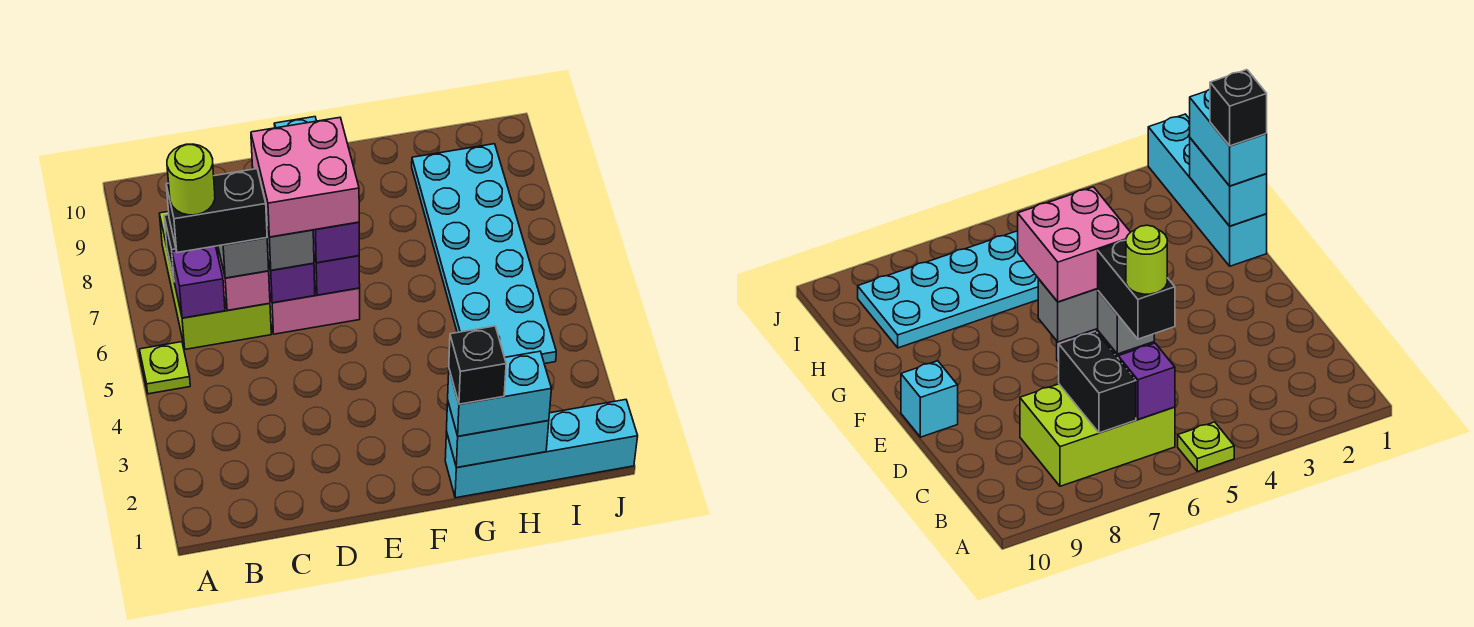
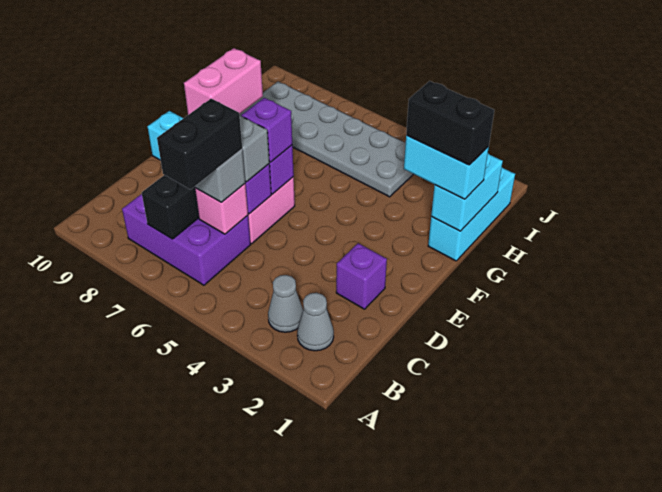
lime plate A5 level 1 -> none
none -> grey cone B2 level 1
none -> grey cone B3 level 1
lime brick B6:C8 level 1 -> purple brick B6:C8 level 1
purple brick B6 level 2 -> purple brick D2 level 1
lime round brick B6 level 5 -> none
pink brick D6:E7 level 4 -> pink brick D7:E7 level 4
cyan brick G1:J1 level 1 -> cyan brick G1:I1 level 1
cyan brick G1:H1 level 3 -> cyan brick G1:G2 level 3
black brick G1 level 4 -> black brick G1:G2 level 4
cyan plate H4:I9 level 1 -> grey plate H4:I9 level 1

